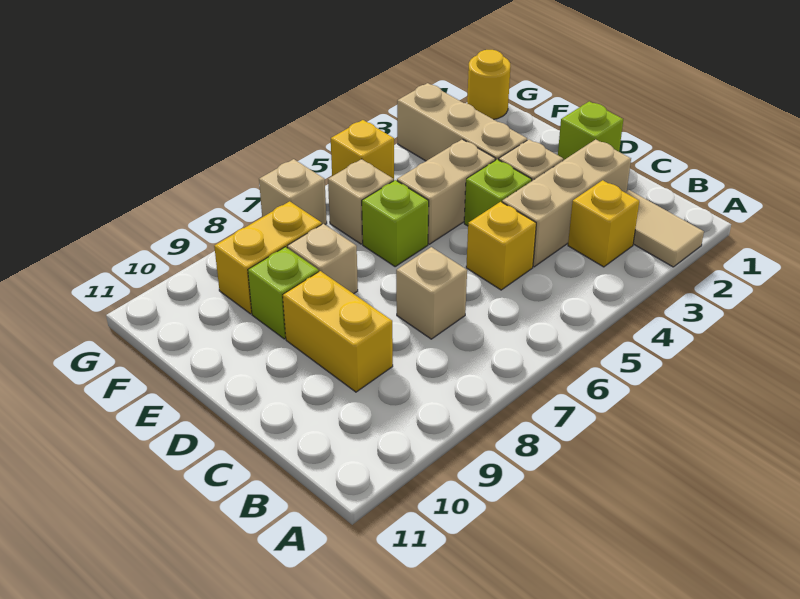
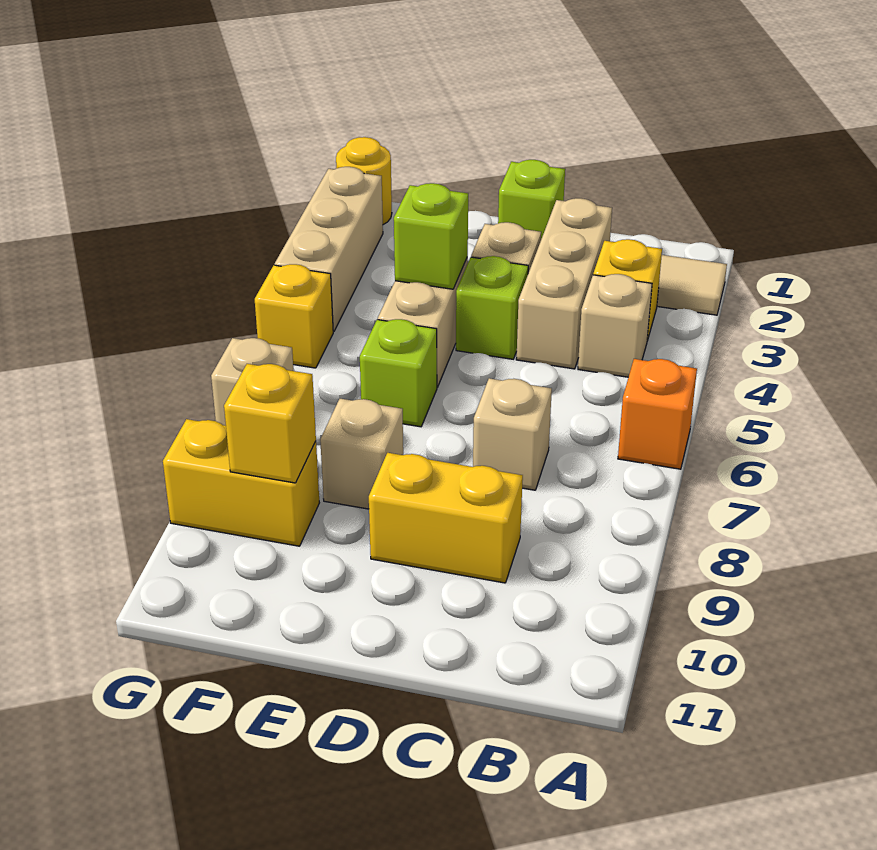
none -> orange brick A6 level 1
yellow brick C5 level 1 -> yellow brick F9 level 2
tan brick E3:G3 level 1 -> tan brick G2:G4 level 1
lime brick E9 level 1 -> lime brick E4 level 2
tan brick F6 level 1 -> tan brick B4 level 1
yellow brick F8:F9 level 1 -> yellow brick F9:G9 level 1

